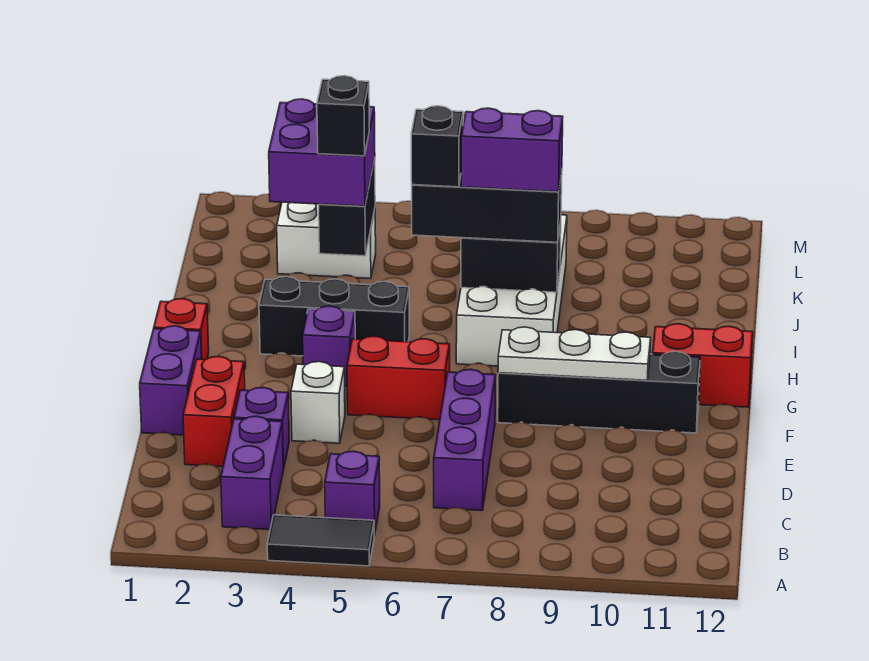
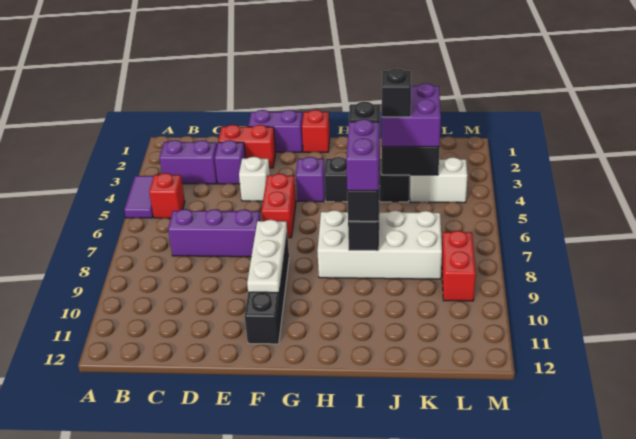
black tile A4:A5 level 1 -> purple tile A4:A5 level 1
purple brick B5 level 1 -> red brick B5 level 1
red brick G11:G12 level 1 -> red brick L8:L9 level 1
black brick H3:H5 level 1 -> black brick H4:J4 level 1
white brick K3:K4 level 1 -> white brick K4:L4 level 1

